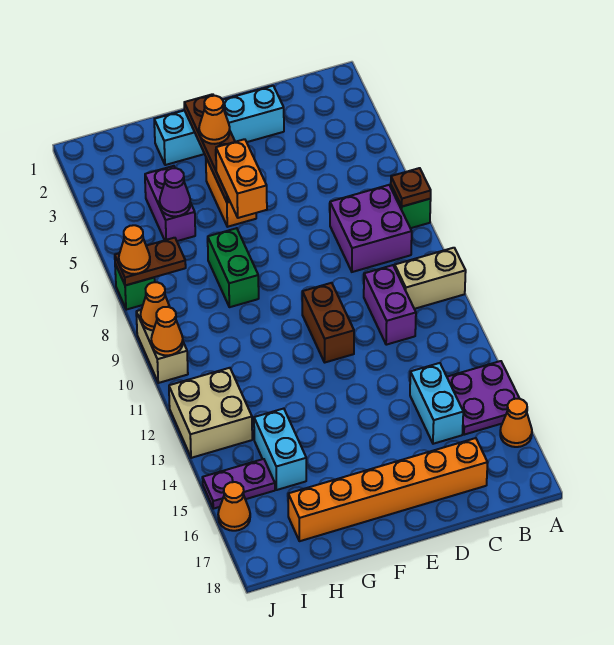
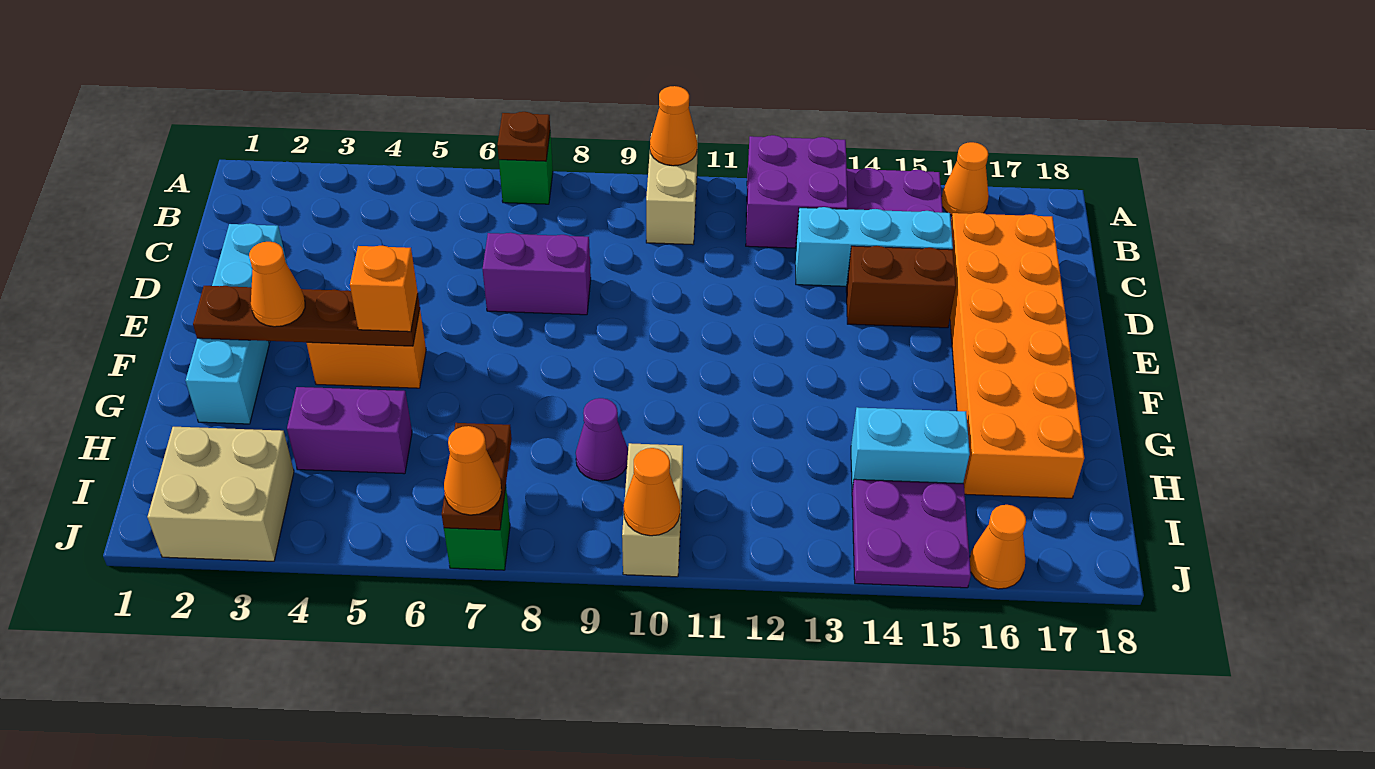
purple brick B7:C8 level 1 -> purple brick A12:B13 level 1
purple brick C10:C11 level 1 -> purple brick D7:D8 level 1
cyan brick C14:C15 level 1 -> cyan brick C13:C15 level 1
orange brick C17:H17 level 1 -> orange brick C16:H17 level 1
brown brick E10:E11 level 1 -> brown brick D14:D15 level 1
orange brick F5:F6 level 3 -> orange brick F5 level 3
green brick G7:G8 level 1 -> none
purple cone H5 level 2 -> purple cone H9 level 1
tan brick I12:J13 level 1 -> tan brick I2:J3 level 1
purple plate I15:J15 level 1 -> purple plate I14:J15 level 1
tan brick J9:J10 level 1 -> tan brick I10:J10 level 1
orange cone J9 level 2 -> orange cone A10 level 2

